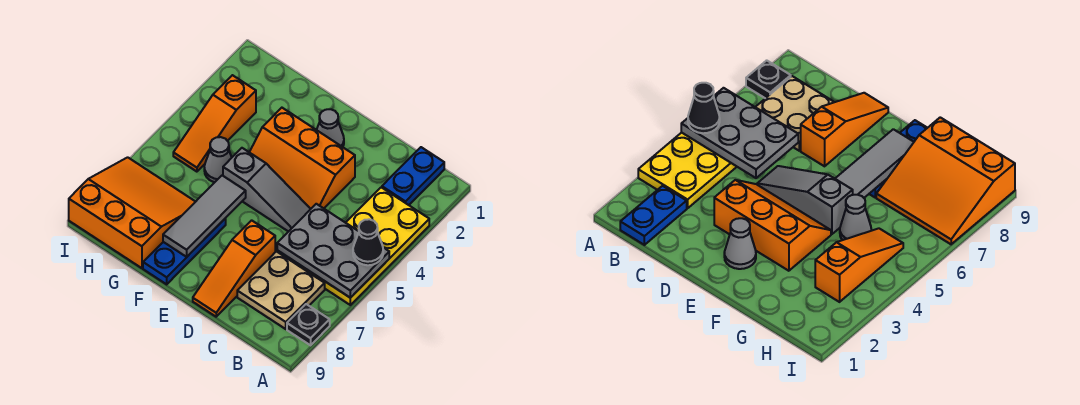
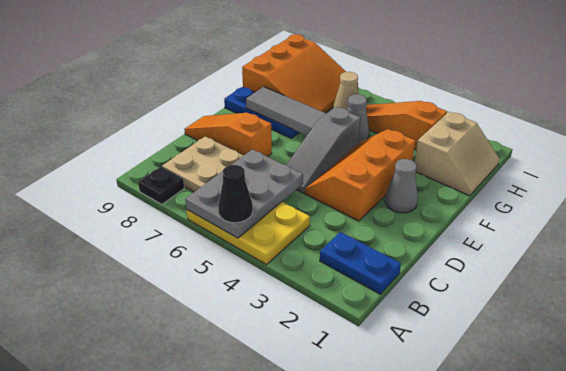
yellow plate A3:B6 level 1 -> yellow plate A4:B6 level 1
none -> tan slope G1:H2 level 1 top 2
none -> tan cone H6 level 1

